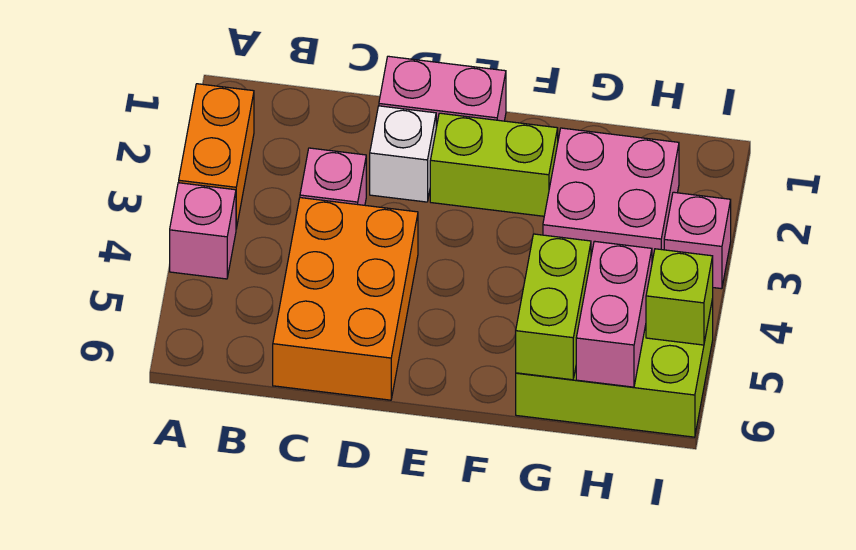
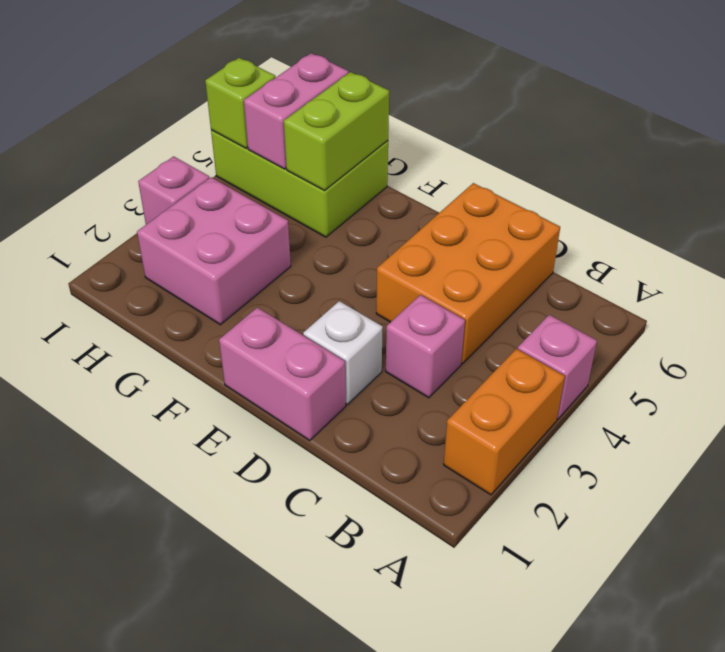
lime brick E2:F2 level 1 -> none

